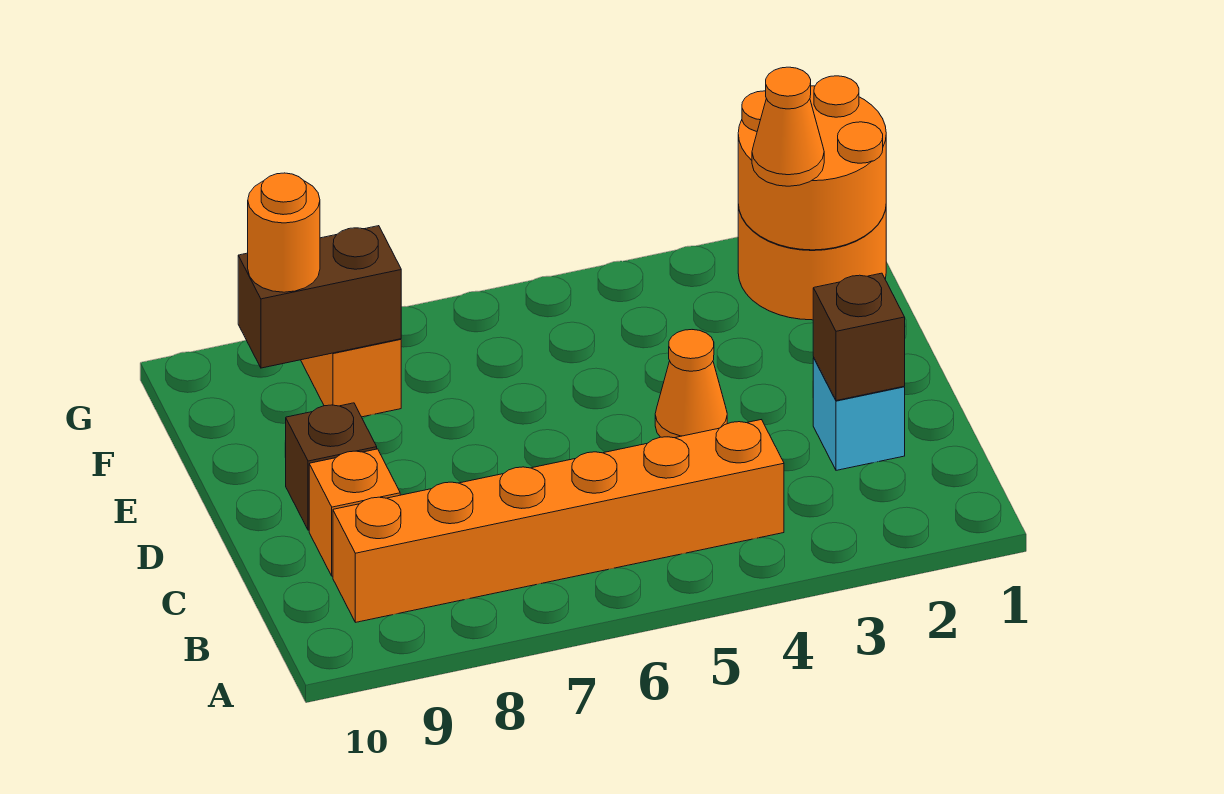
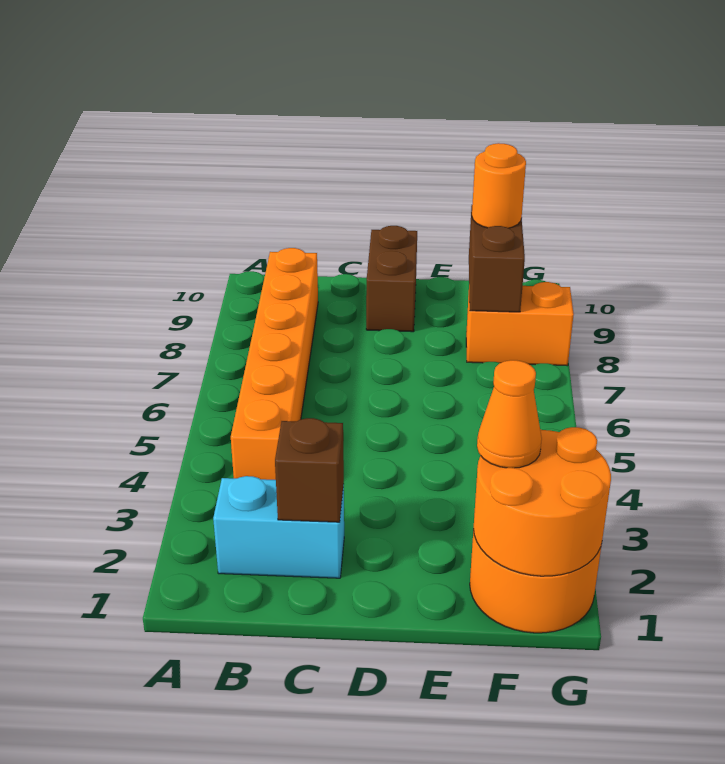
cyan brick C2 level 1 -> cyan brick B2:C2 level 1
orange brick C9 level 1 -> none
orange cone D4 level 1 -> none
brown brick D9 level 1 -> brown brick D9:D10 level 1

